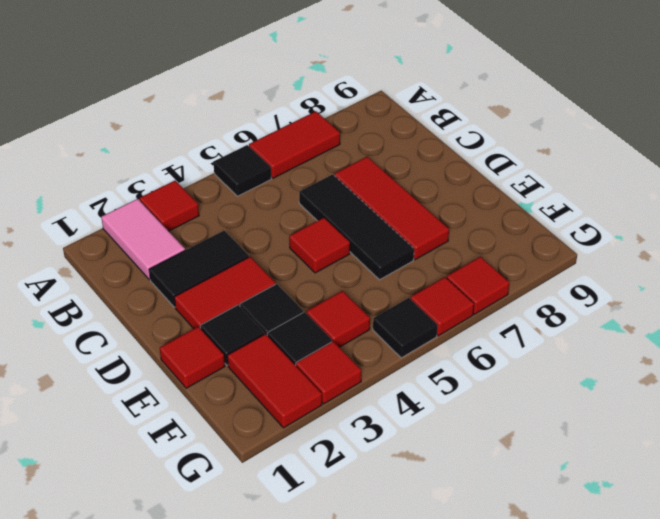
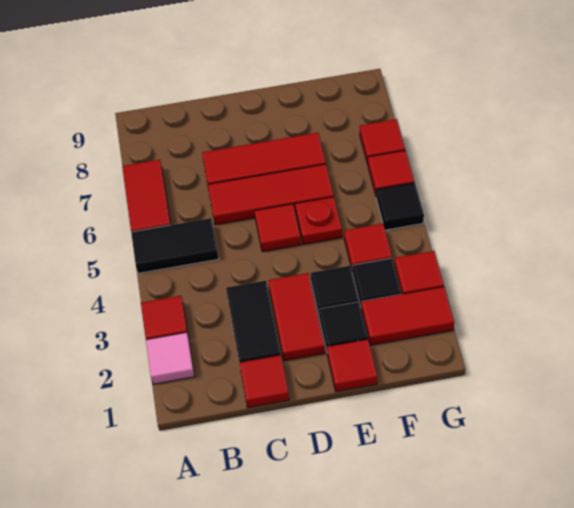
pink tile A2:B2 level 1 -> pink tile A2 level 1
black tile A5 level 1 -> black tile A5:B5 level 1
none -> red tile C1 level 1
black tile C6:E6 level 1 -> red tile C6:E6 level 1
none -> red plate E5 level 1

